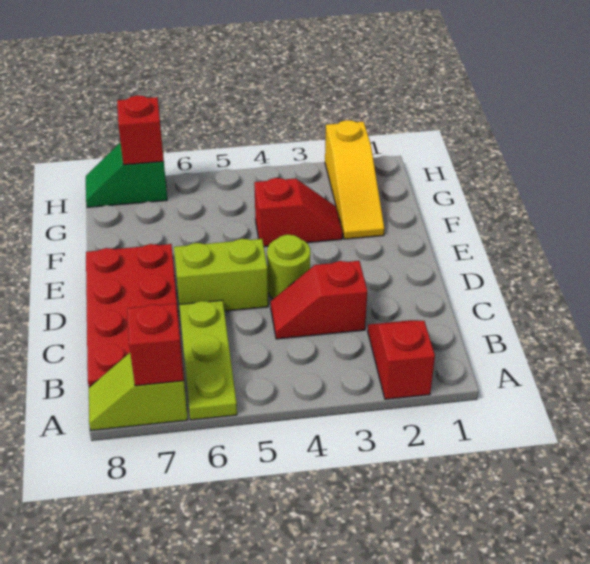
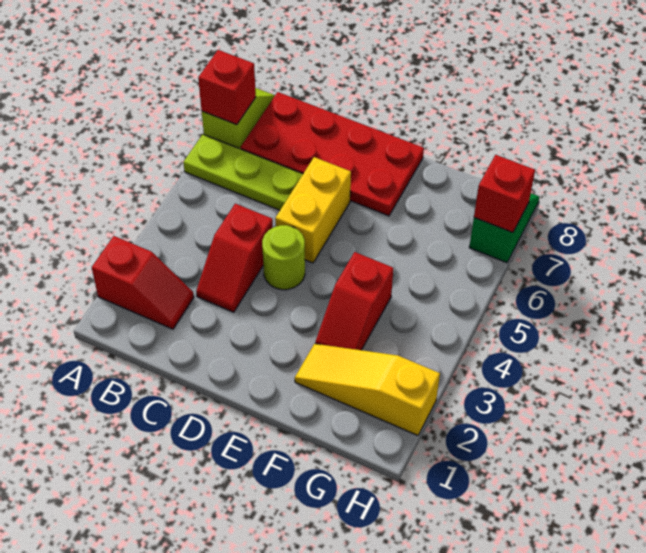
red slope C3:C4 level 1 top 3 -> red slope C3:C4 level 1 top 4
lime brick D5:D6 level 1 -> yellow brick D5:D6 level 1

